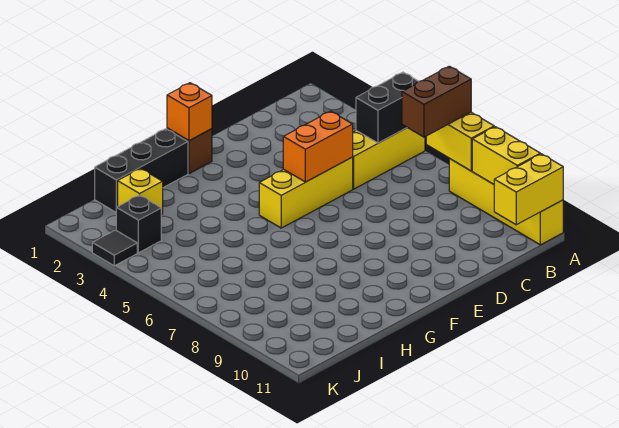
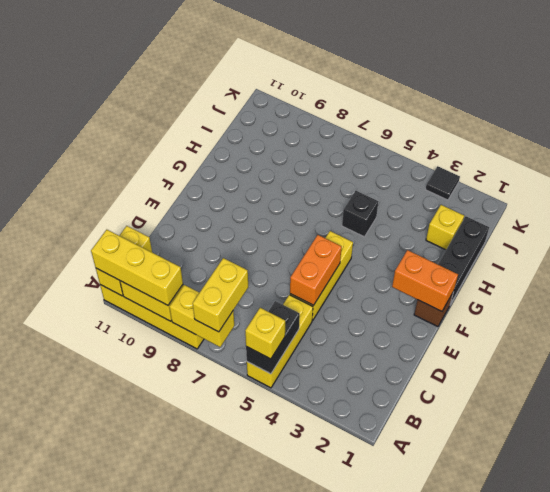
none -> yellow brick A5 level 3
brown brick A7:B7 level 3 -> yellow brick A7:B7 level 3
none -> yellow brick A9:A11 level 3
orange brick F1 level 2 -> orange brick F1:F2 level 2
black brick J3 level 1 -> black brick H5 level 1

